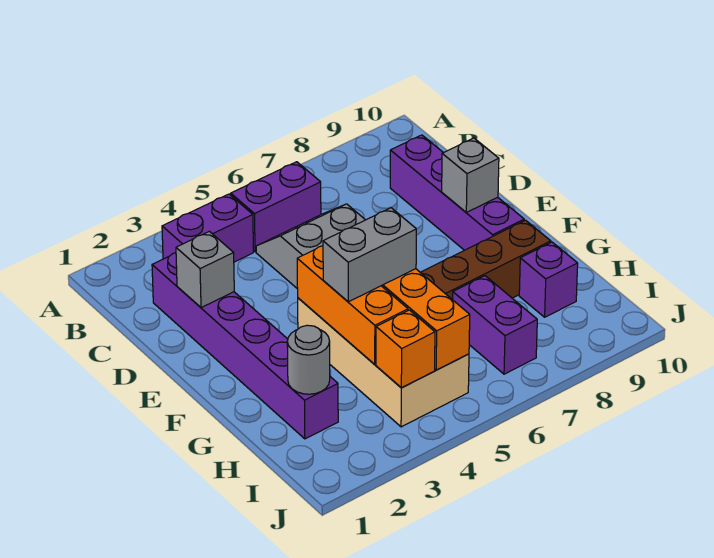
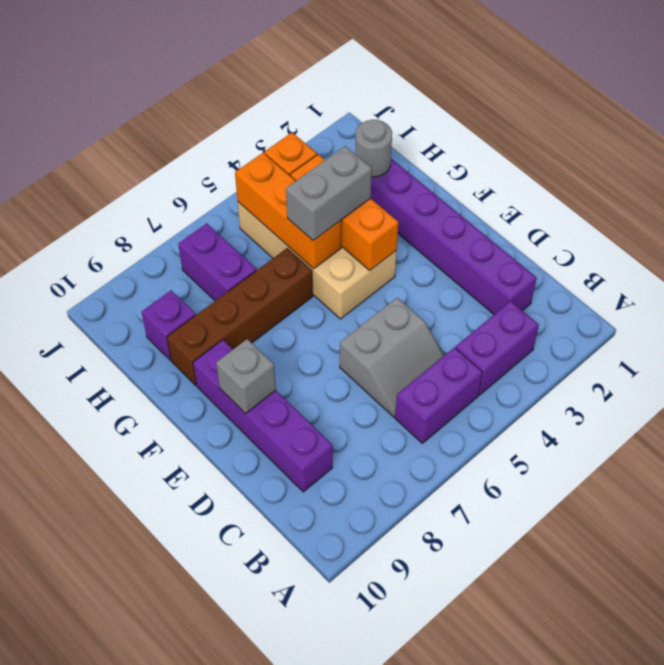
grey brick D2 level 2 -> none

